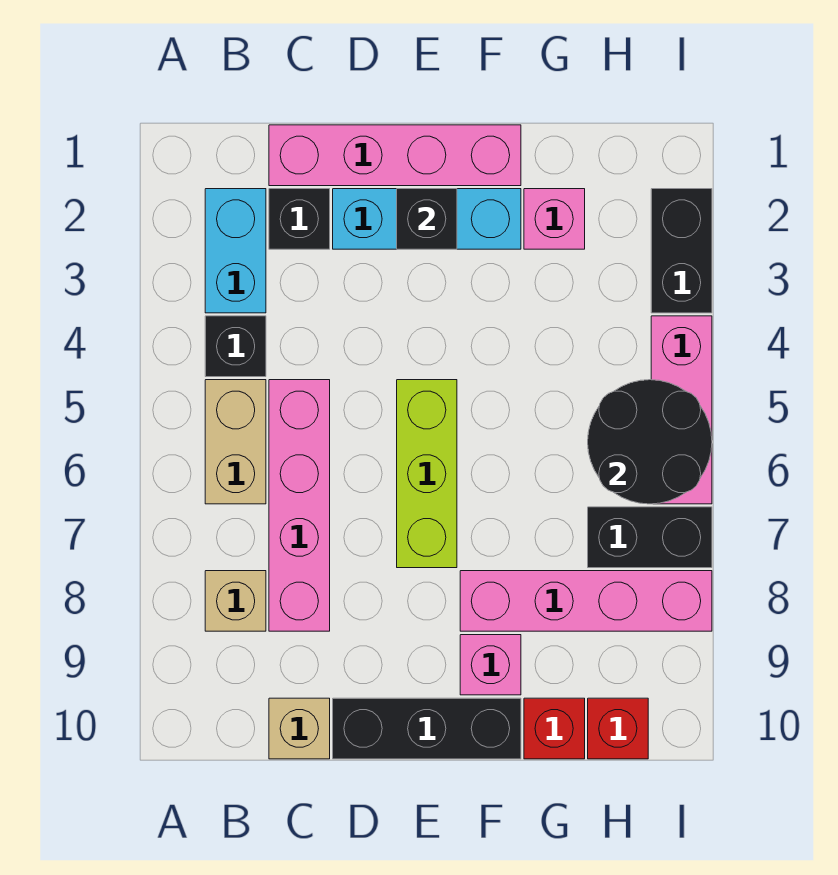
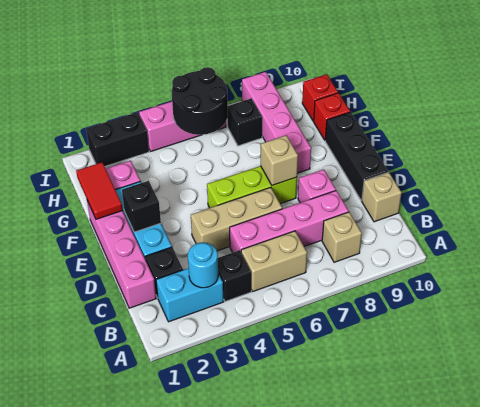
none -> cyan round brick B3 level 2
none -> tan brick D4:D6 level 1
none -> tan brick E7 level 2
none -> red tile F1:G1 level 2
pink brick F9 level 1 -> pink brick D8 level 1
black brick H7:I7 level 1 -> black brick H7 level 1

